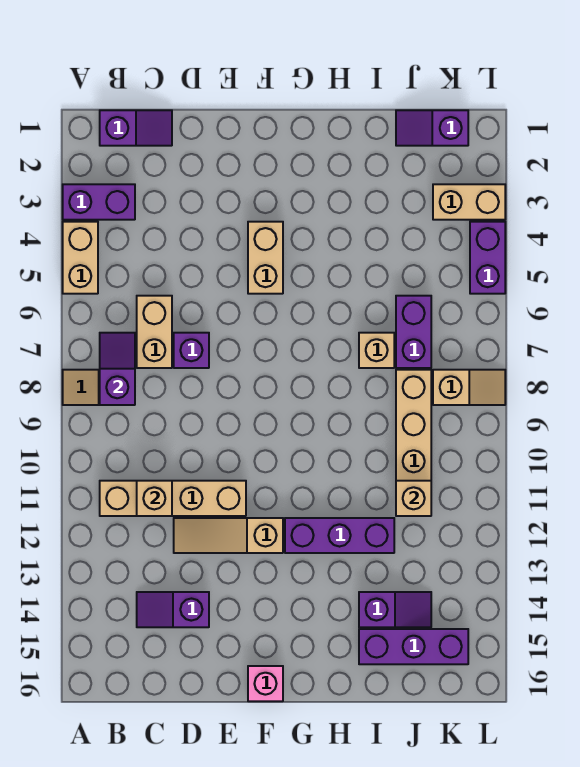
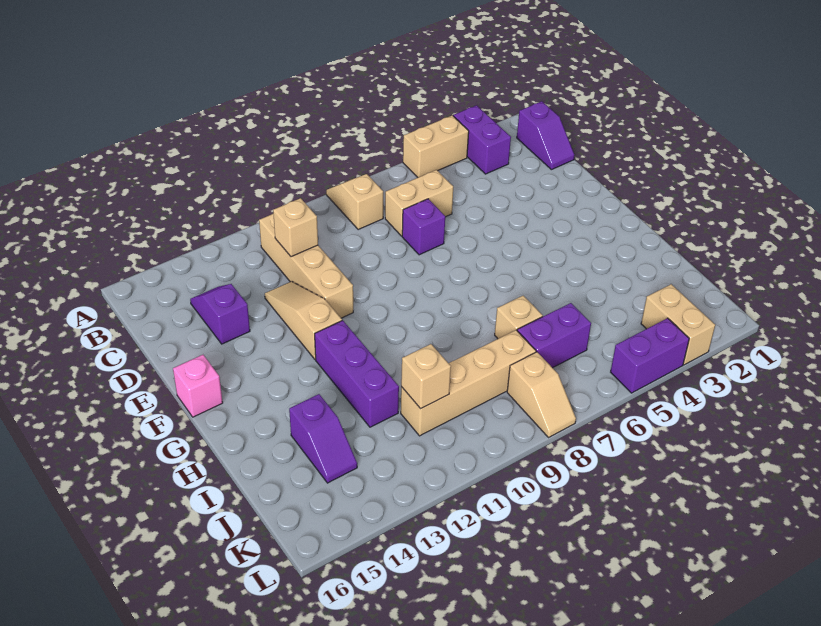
purple slope B7:B8 level 2 top 8 -> none
tan brick F4:F5 level 1 -> none
purple brick I15:K15 level 1 -> none
purple slope J1:K1 level 1 top K -> none

